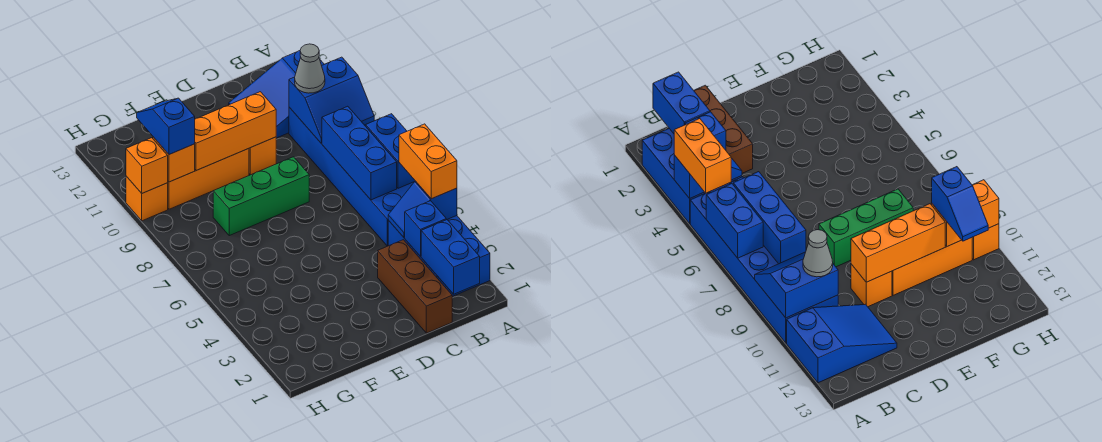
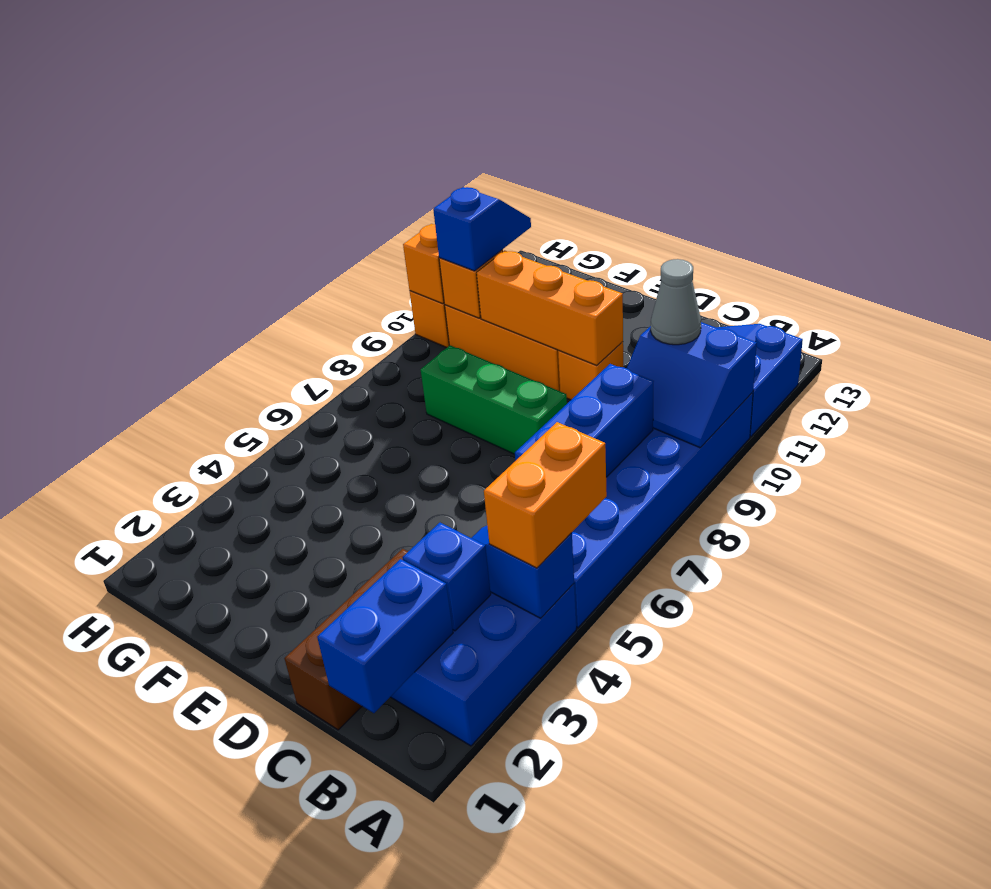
blue brick A6:A7 level 2 -> none

